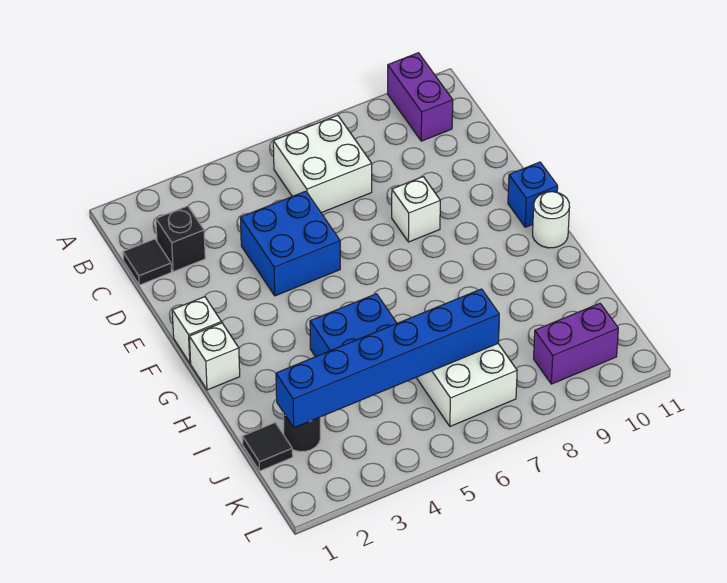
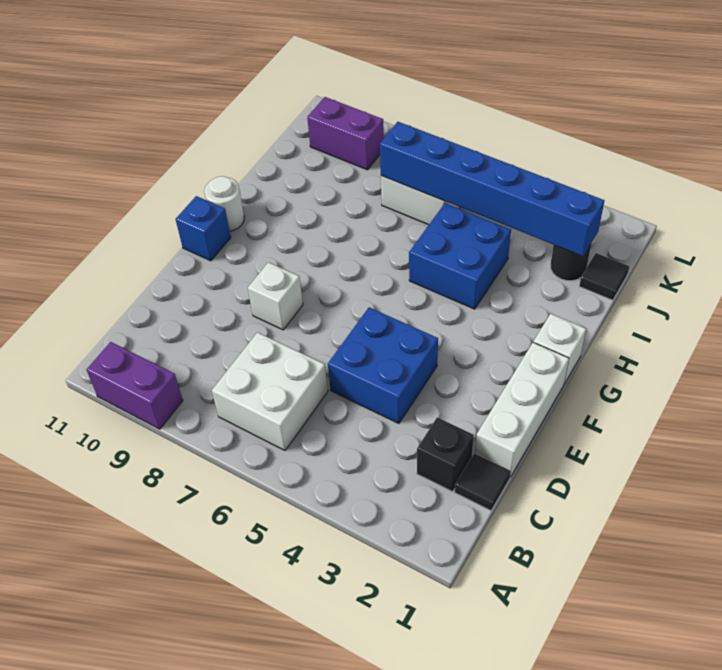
purple brick A10:B10 level 1 -> purple brick A9:A10 level 1
white brick F1 level 1 -> white brick D1:F1 level 1

